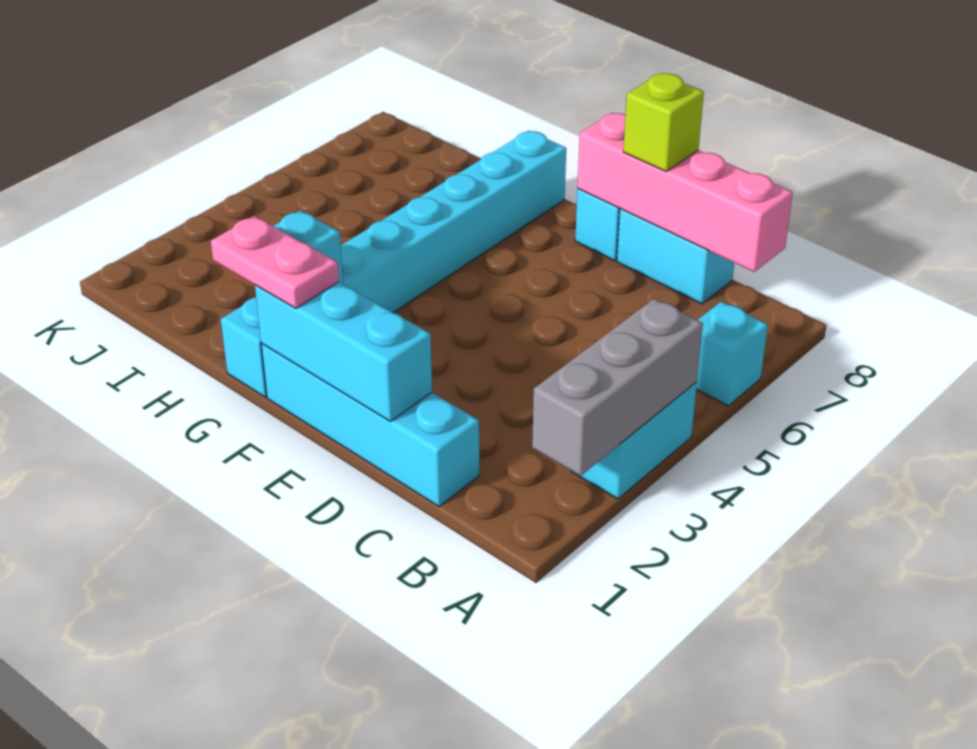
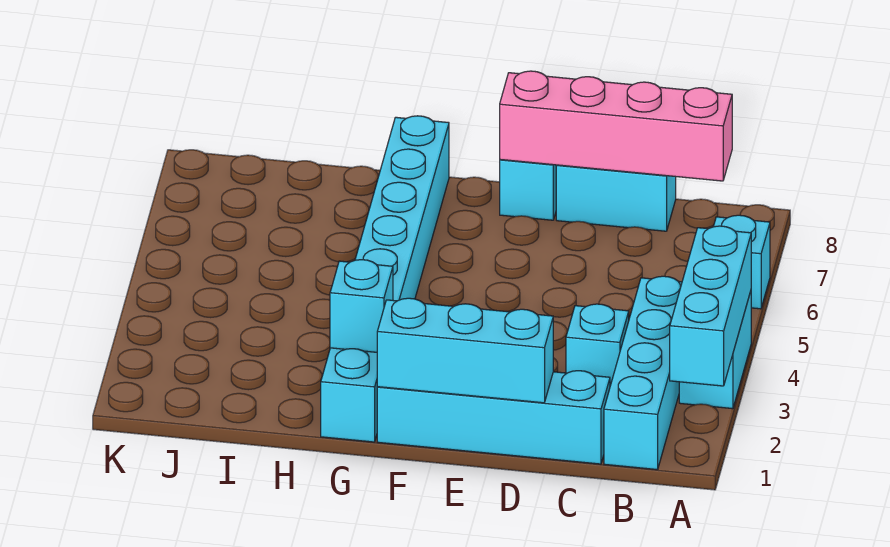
grey brick A2:A4 level 2 -> cyan brick A2:A4 level 2
none -> cyan brick B1:B4 level 1
none -> cyan brick C3 level 1
lime brick D8 level 3 -> none
pink plate F1:G1 level 3 -> none

